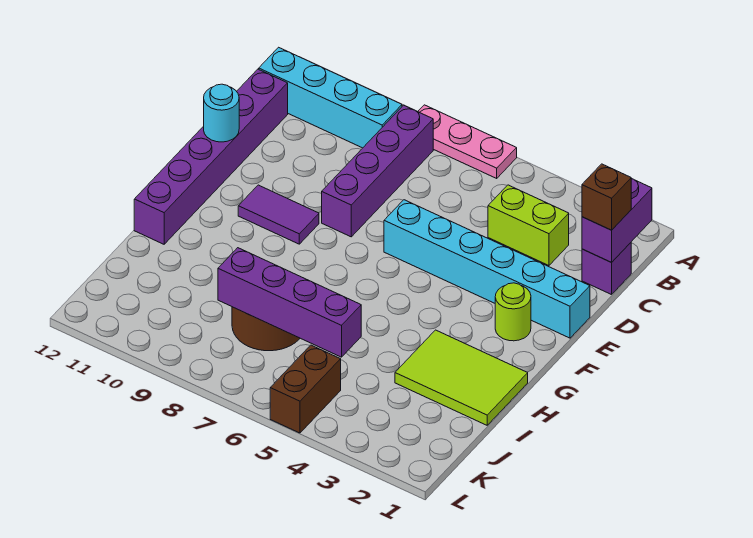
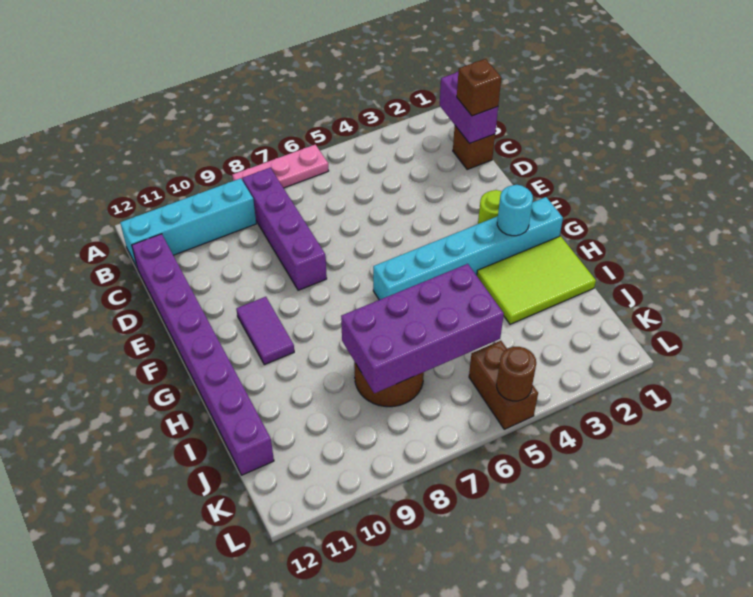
purple brick C1 level 1 -> brown brick C1 level 1
lime brick C3:C4 level 1 -> none
purple brick C12:H12 level 1 -> purple brick C12:J12 level 1
cyan brick E1:E6 level 1 -> cyan brick G1:G6 level 1
cyan round brick E12 level 2 -> cyan round brick G2 level 2
purple tile F9:F10 level 1 -> purple tile F10:G10 level 1
purple brick J5:J8 level 2 -> purple brick I5:J8 level 2
none -> brown round brick L5 level 2

